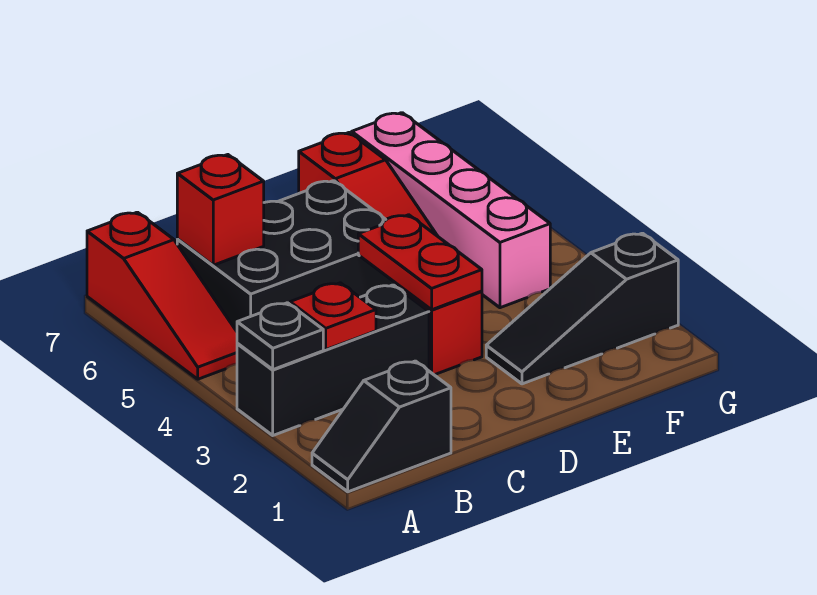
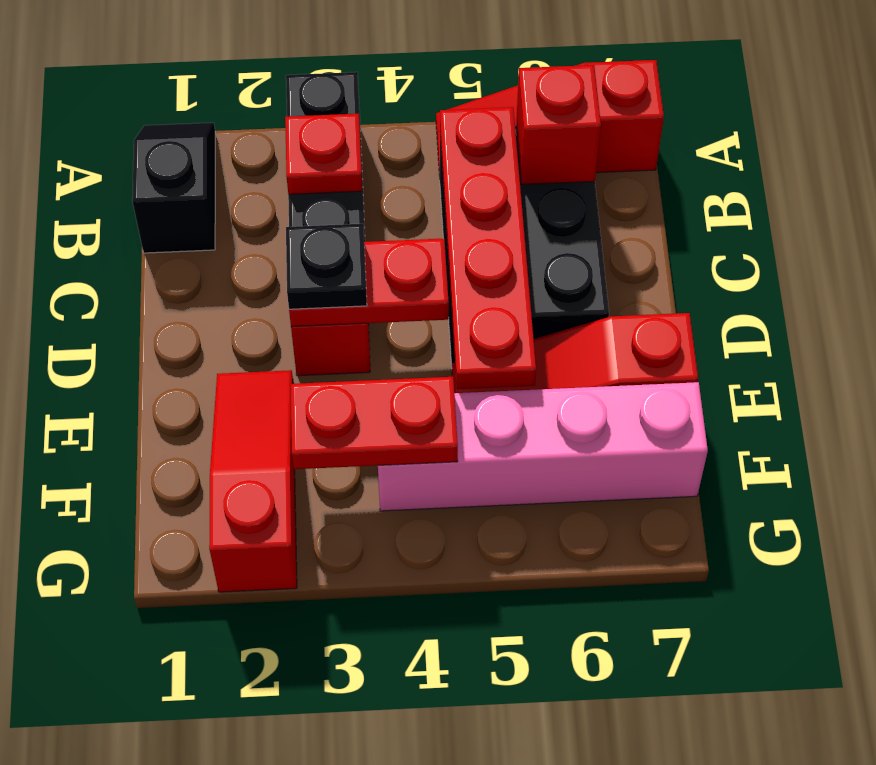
black plate A3 level 2 -> black plate D3 level 3
none -> red plate B5:E5 level 2
black slope E2:G2 level 1 top G -> red slope E2:G2 level 1 top G
none -> red plate F3:F4 level 2

